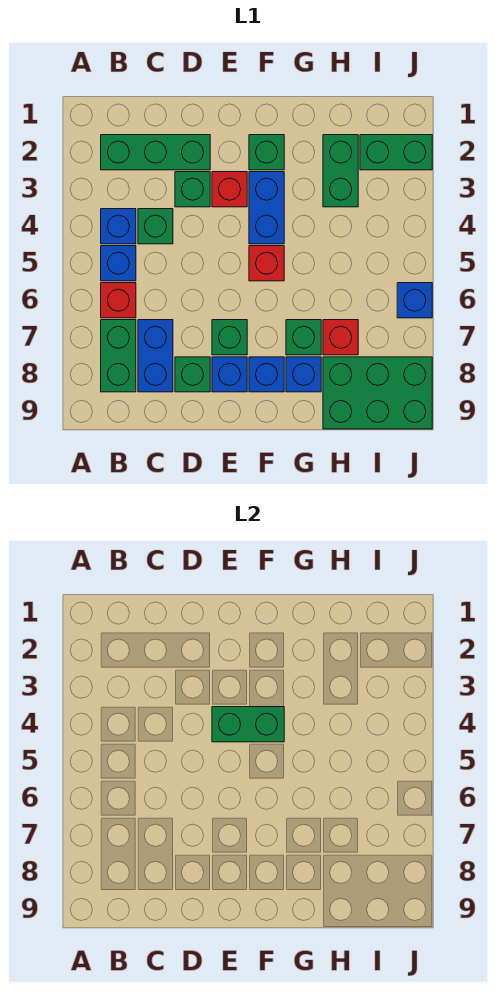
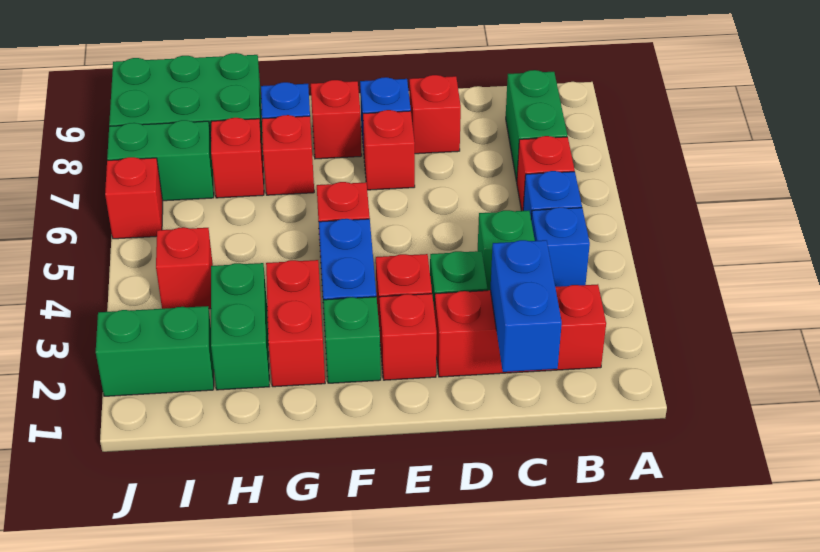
green brick B2:D2 level 1 -> red brick B2:D2 level 1
blue brick C7:C8 level 1 -> blue brick C1:C2 level 2
green brick D8 level 1 -> red brick D8 level 1
none -> red brick E2 level 1
green brick E4:F4 level 2 -> green brick I7:J7 level 1
green brick E7 level 1 -> red brick E7 level 1
blue brick F8 level 1 -> red brick F8 level 1
none -> red brick G2:G3 level 1
green brick G7 level 1 -> red brick G7 level 1
none -> red brick I4 level 1
blue brick J6 level 1 -> red brick J6 level 1

